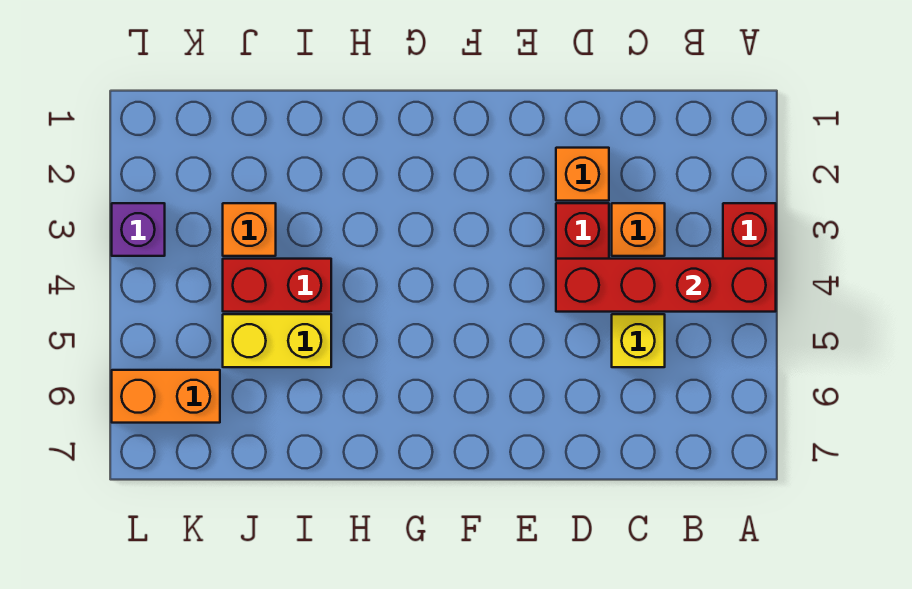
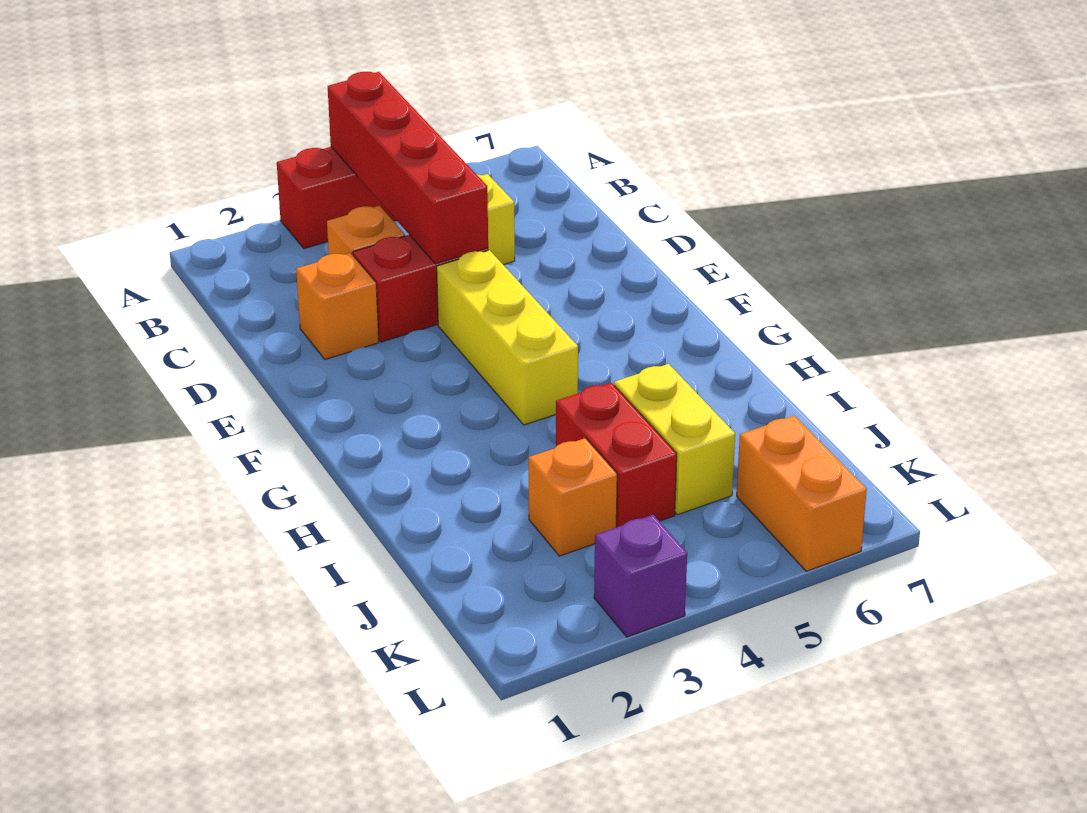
none -> yellow brick E4:G4 level 1

